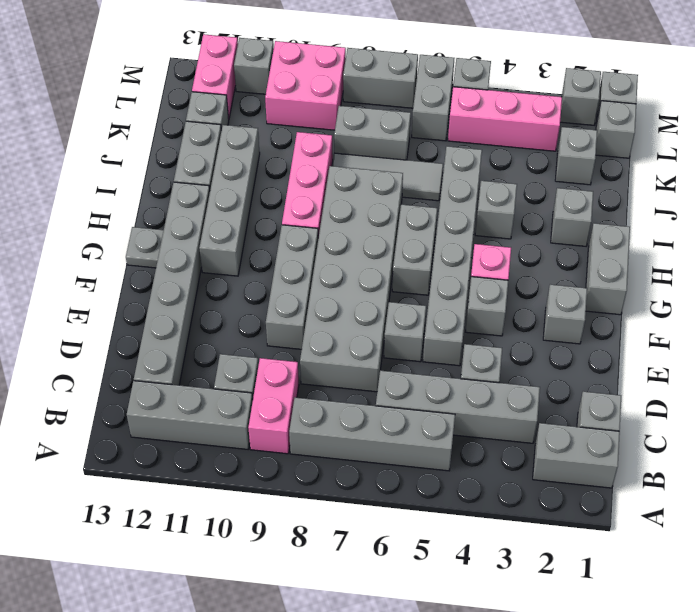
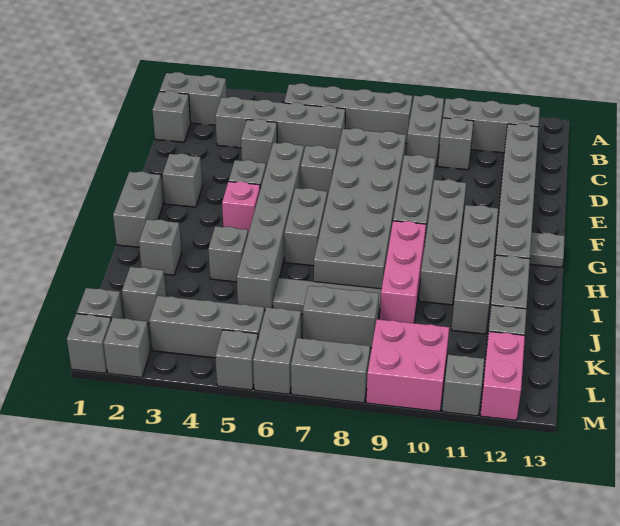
pink brick B9:C9 level 1 -> grey brick B9:C9 level 1
none -> grey brick F10:I10 level 1
pink brick L3:L5 level 1 -> grey brick L3:L5 level 1

